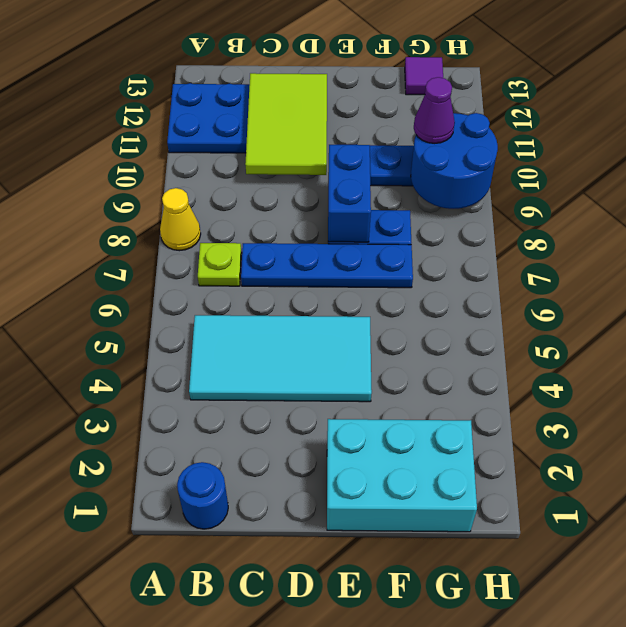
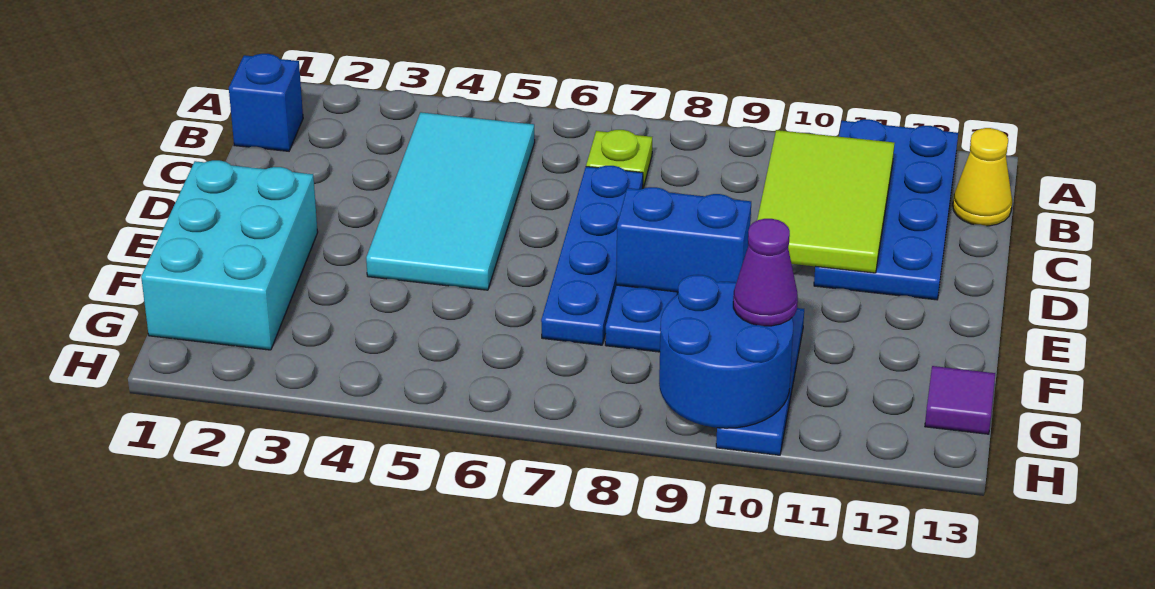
yellow cone A8 level 1 -> yellow cone B13 level 1
blue round brick B1 level 1 -> blue brick B1 level 1
lime tile C10:D12 level 2 -> lime tile B10:D11 level 2

